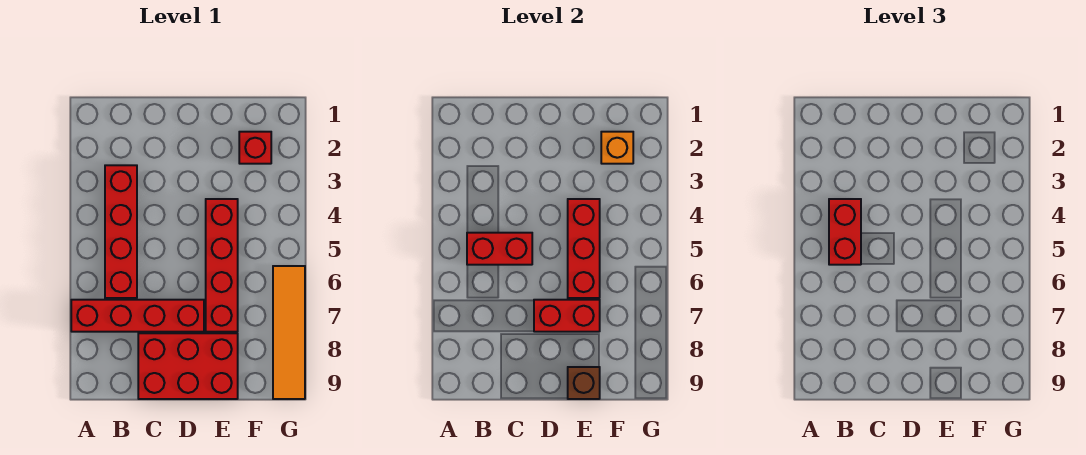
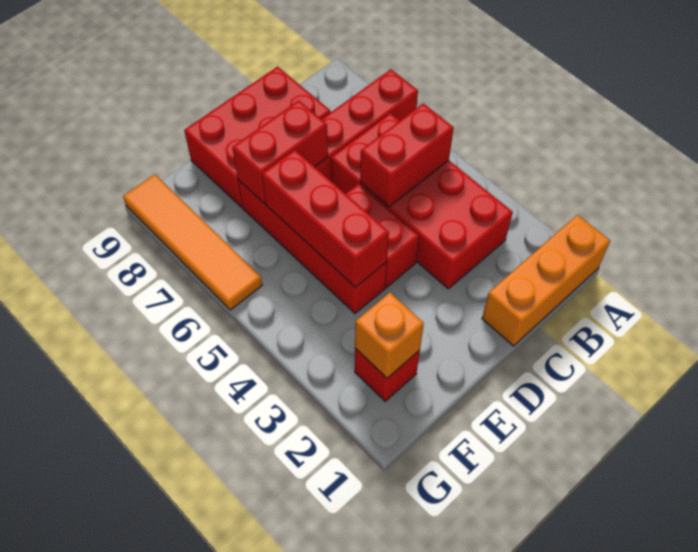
none -> orange brick A1:C1 level 1
red brick B3:B6 level 1 -> red brick B3:C6 level 1
red brick B4:B5 level 3 -> red brick D4:D5 level 1
brown brick E9 level 2 -> none

